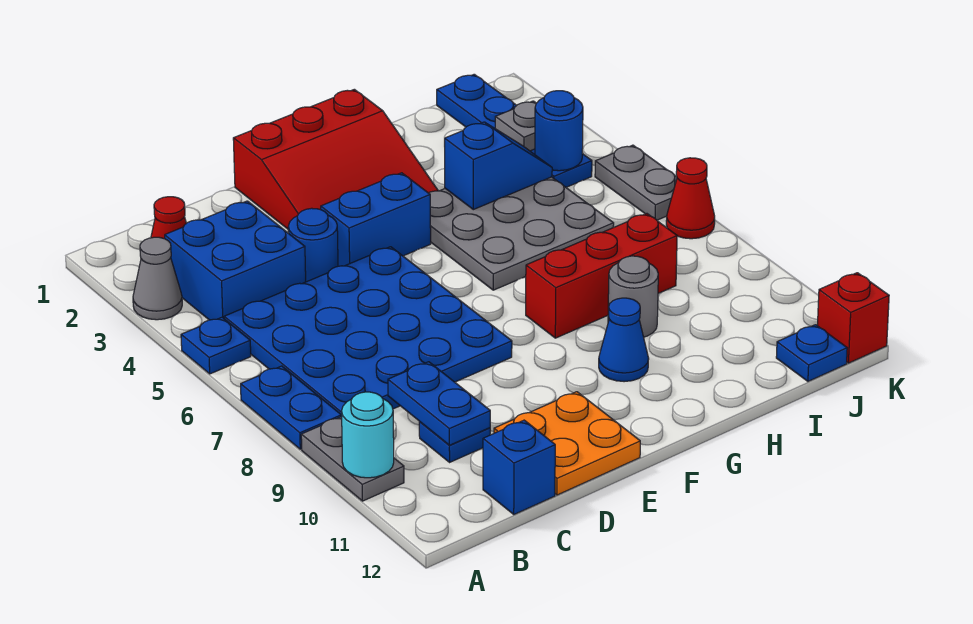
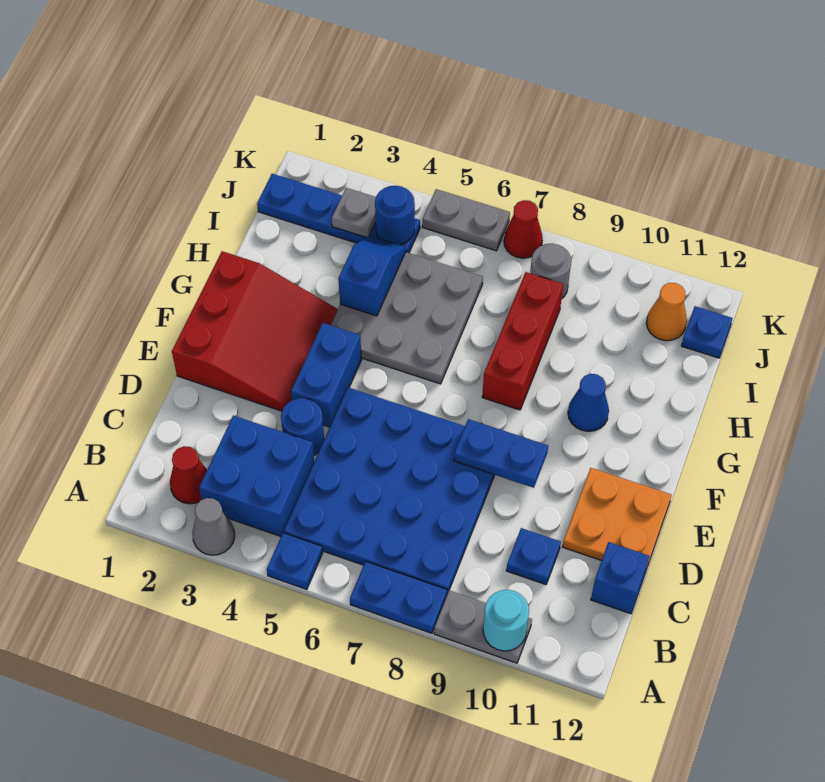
blue plate C9:C10 level 2 -> blue plate E8:E9 level 2
grey round brick H9 level 1 -> grey round brick J8 level 1
none -> orange cone J11 level 1
red brick K12 level 1 -> none

